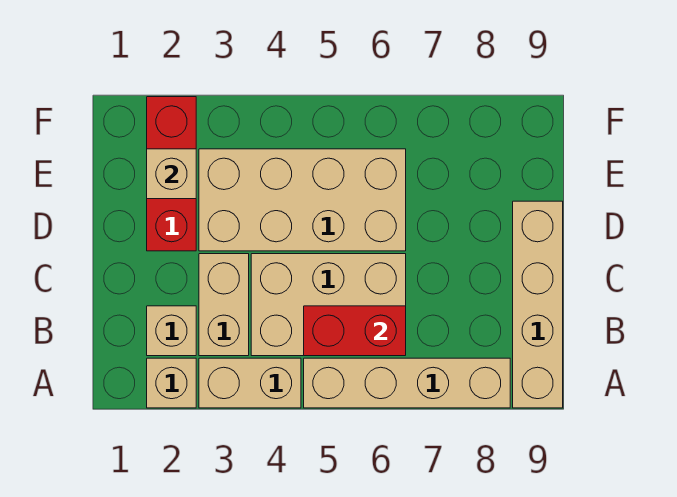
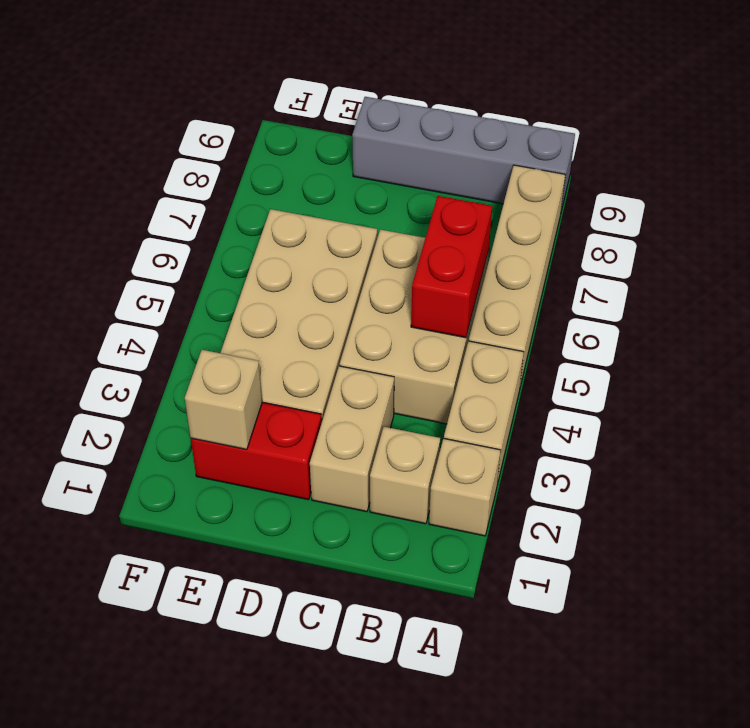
tan brick A9:D9 level 1 -> grey brick A9:D9 level 1
tan brick B3:C3 level 1 -> tan brick C2:C3 level 1
red brick D2:F2 level 1 -> red brick D2:E2 level 1

